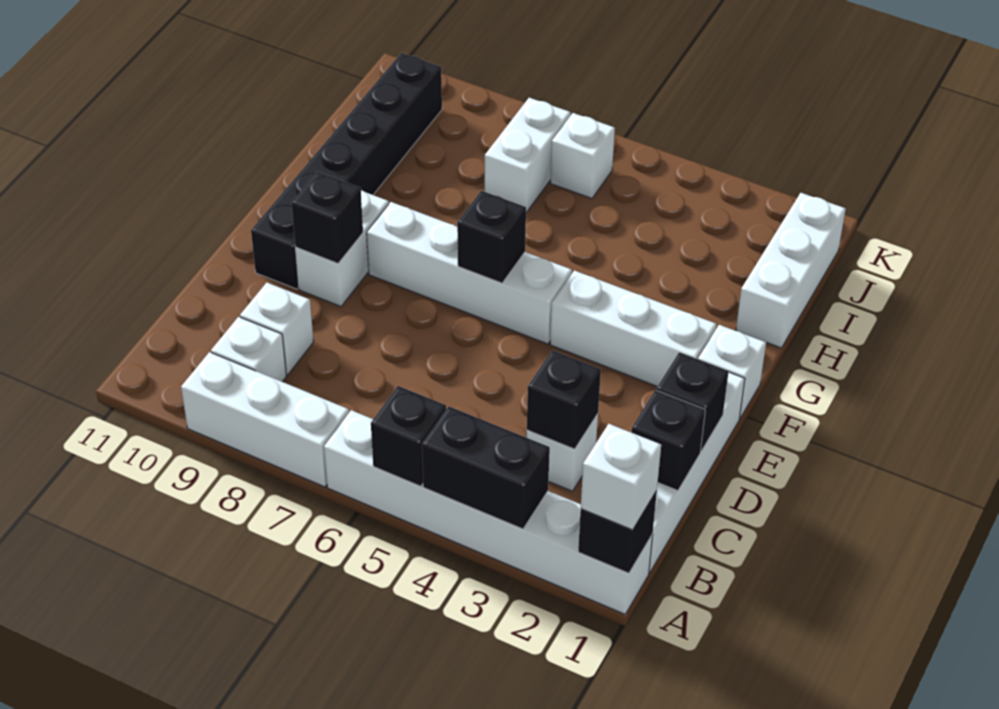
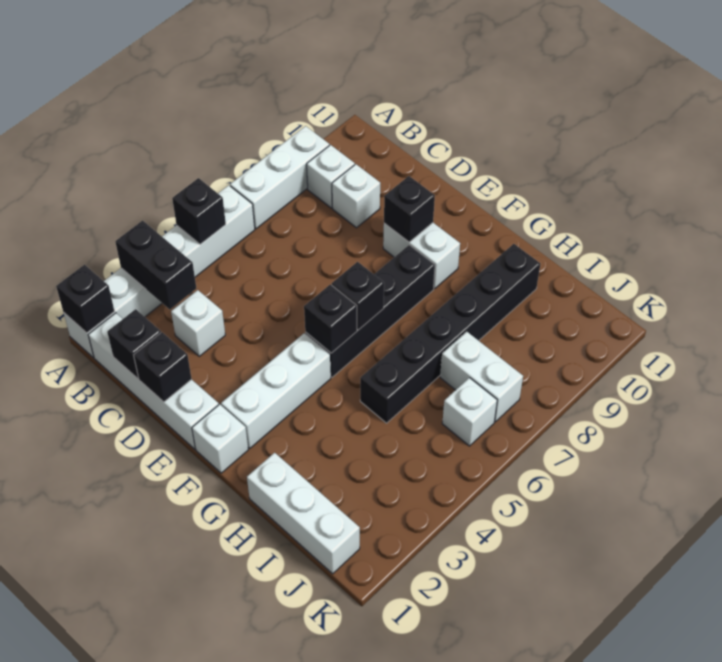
white brick A1 level 3 -> none
black brick A3:A4 level 2 -> black brick A3:B3 level 2
black brick C3 level 2 -> black brick F5 level 2
black brick E10:J10 level 1 -> black brick H5:H10 level 1
white brick F5:F8 level 1 -> black brick F5:F8 level 1

